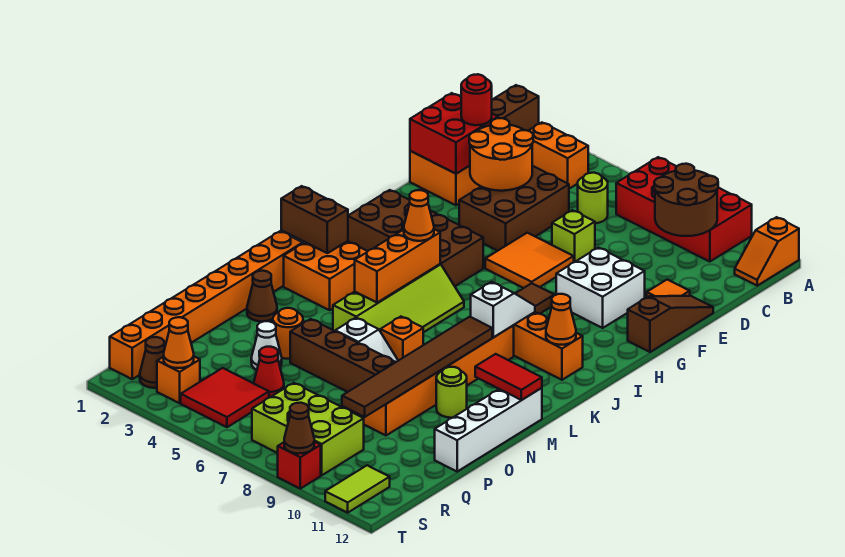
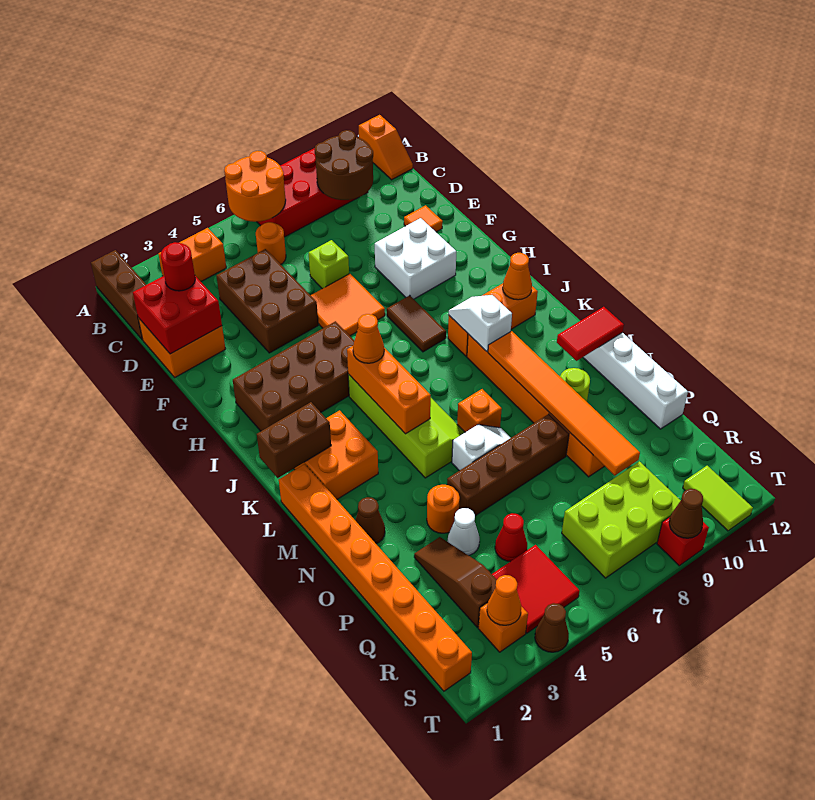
lime round brick C6 level 1 -> orange round brick C6 level 1
orange round brick D3:E4 level 2 -> orange round brick A6:B7 level 2
brown slope E12:G12 level 1 top G -> brown slope P3:R3 level 1 top R
brown tile L9:Q9 level 2 -> orange tile L9:Q9 level 2
brown cone S2 level 1 -> brown cone T4 level 1

